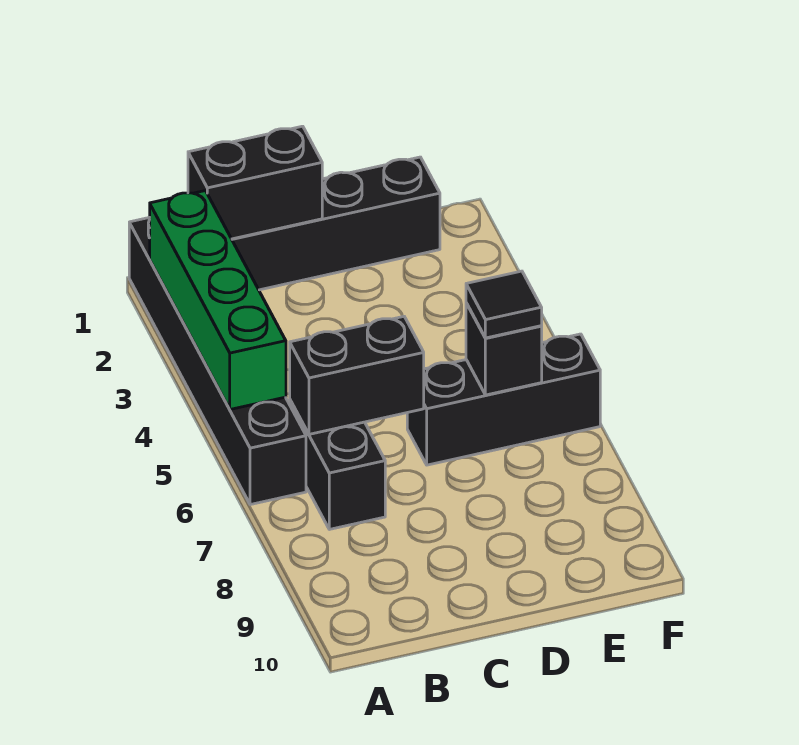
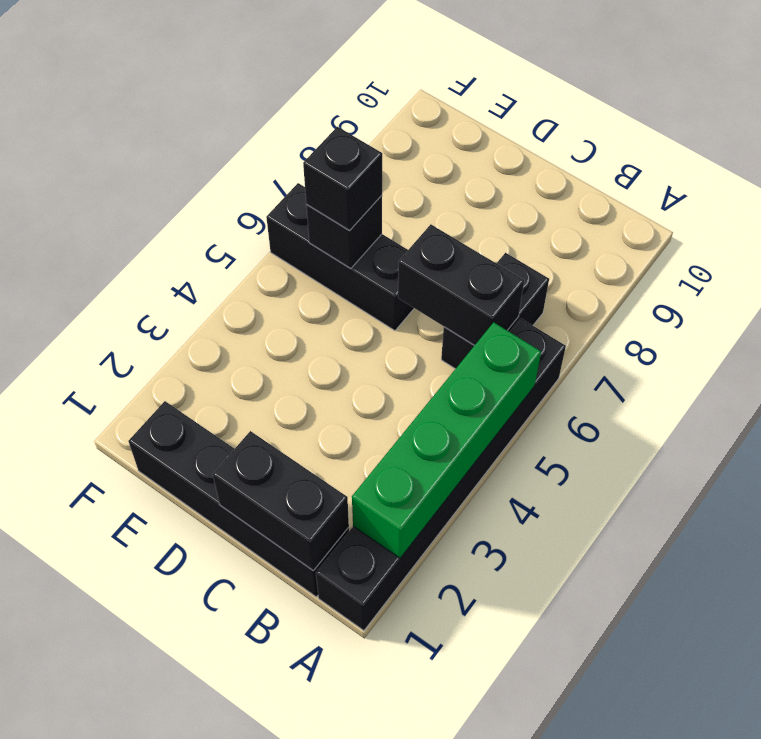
black tile E6 level 3 -> black brick E6 level 3

